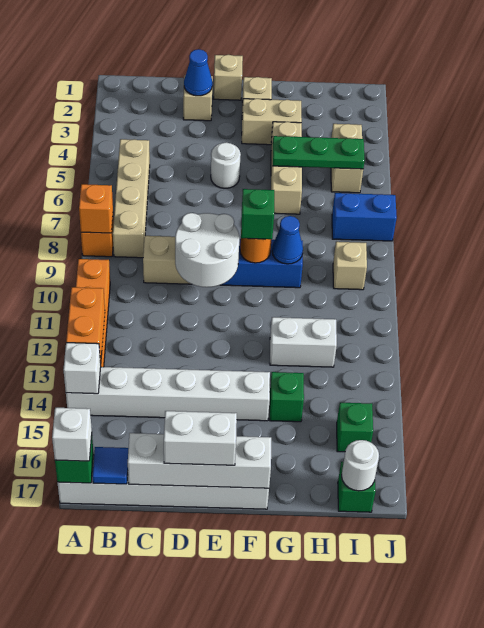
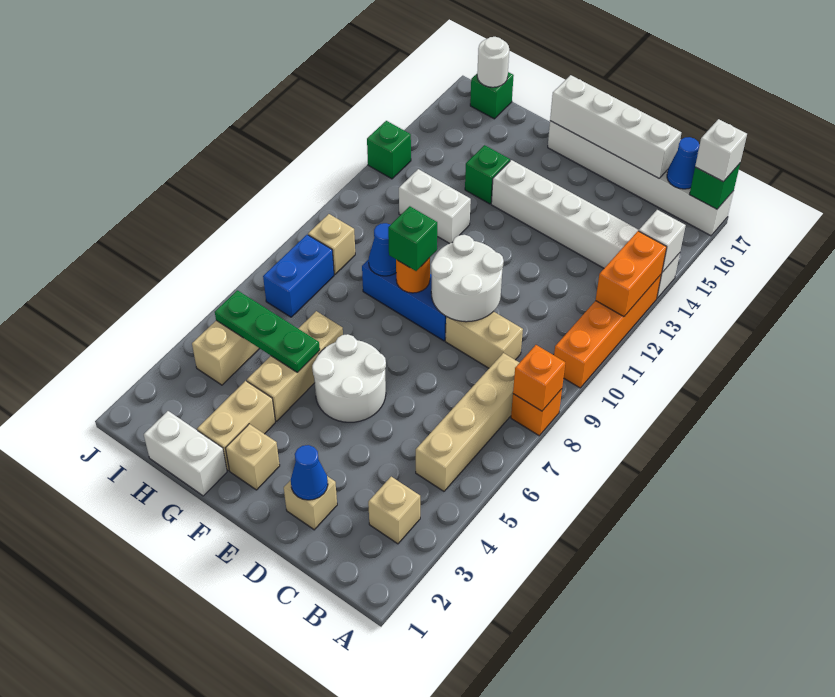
blue tile B17 level 2 -> blue cone B17 level 2
white brick D17:E17 level 3 -> white brick G1:H1 level 1
tan brick E1 level 1 -> tan brick B3 level 1
white round brick E5 level 1 -> white round brick E5:F6 level 1
tan brick F3:G3 level 1 -> tan brick G2:G3 level 1
blue brick I7:J7 level 1 -> blue brick I7:I8 level 1
green brick I15 level 1 -> green brick J13 level 1

